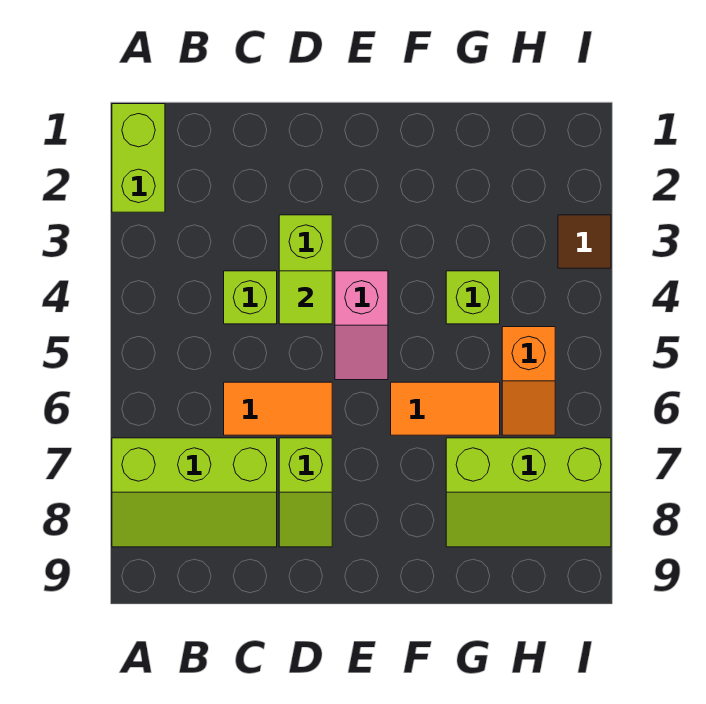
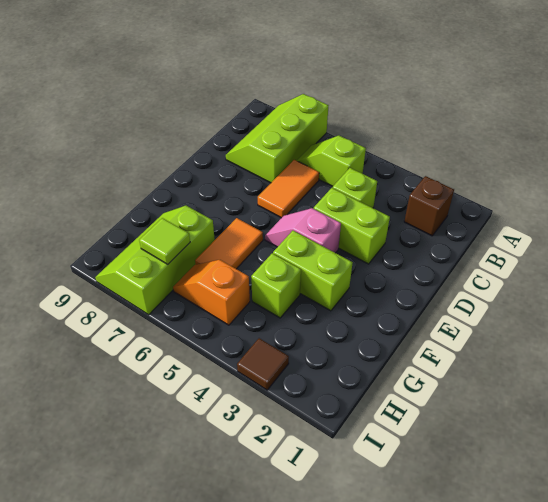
lime brick A1:A2 level 1 -> lime brick F3:F4 level 1
none -> brown brick B2 level 1
lime tile D4 level 2 -> lime tile H7 level 2
lime slope D7:D8 level 1 top 7 -> lime slope B5:B6 level 1 top 5

